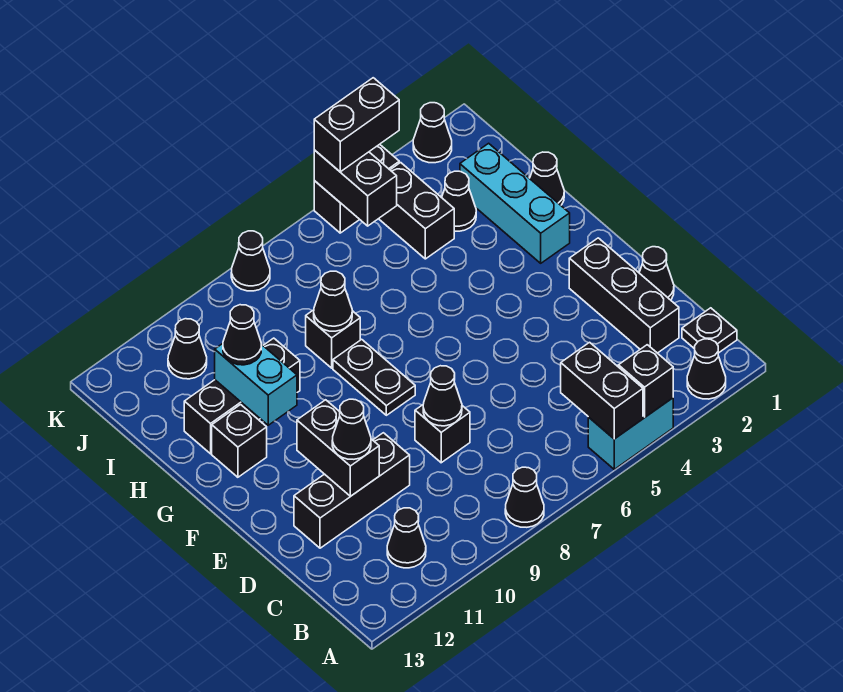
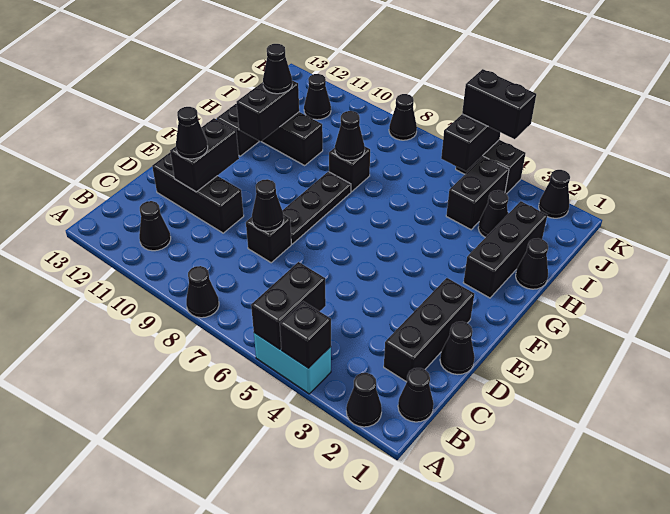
black plate B1 level 1 -> black cone B1 level 1
black plate F8:G8 level 1 -> black plate E8:G8 level 1
cyan brick G2:I2 level 1 -> black brick G2:I2 level 1
cyan brick G11:H11 level 2 -> black brick G11:H11 level 2

